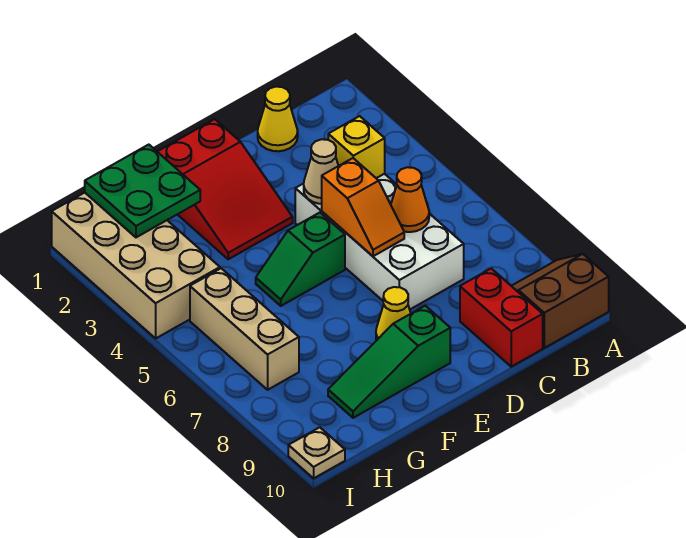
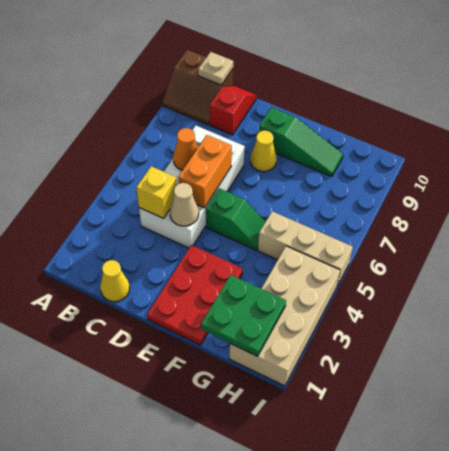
red brick C9:C10 level 1 -> red slope C9:C10 level 1 top 9
orange slope D5:D6 level 2 top 5 -> orange brick D5:D6 level 2
red slope E1:F3 level 1 top 1 -> red plate E1:F3 level 1
tan brick H5:H7 level 1 -> tan brick G5:I5 level 1
tan plate I10 level 1 -> tan plate B10 level 2

